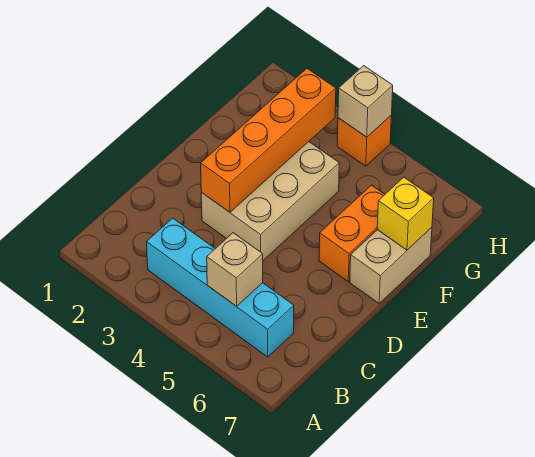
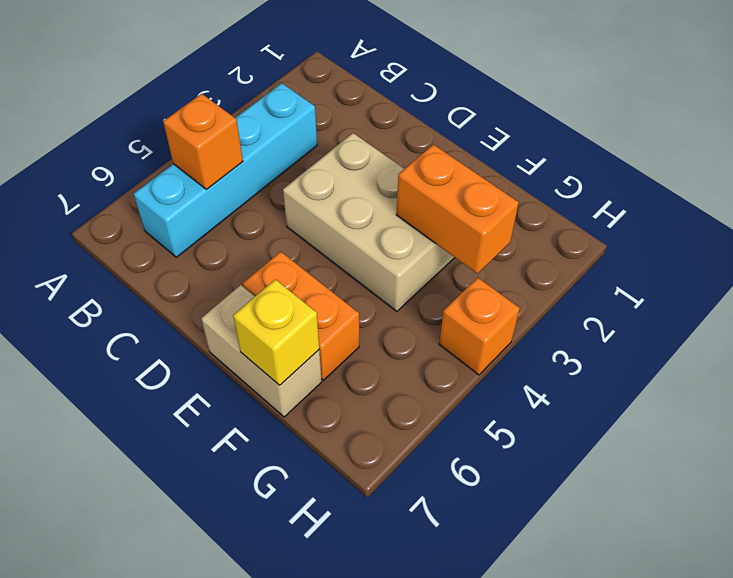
tan brick B5 level 2 -> orange brick B5 level 2
orange brick D3:G3 level 2 -> orange brick F3:G3 level 2
tan brick H4 level 2 -> none

